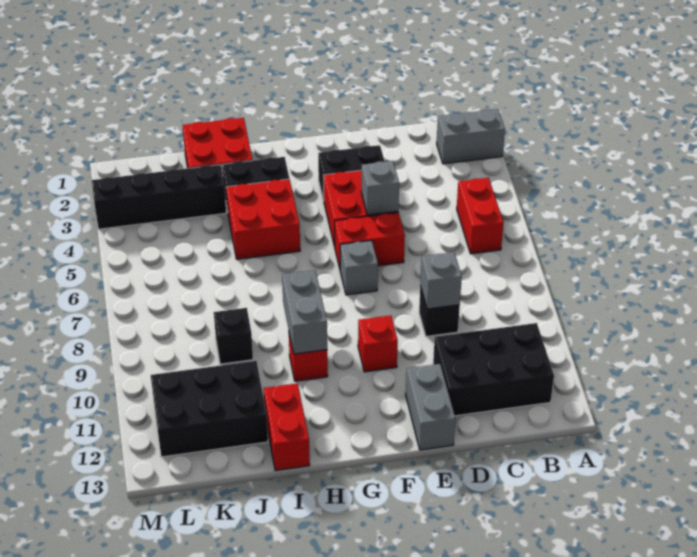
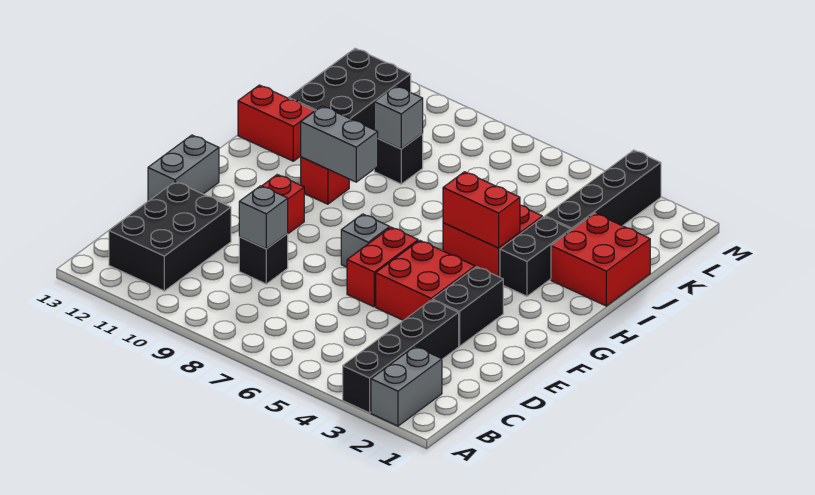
none -> black brick A3:D3 level 1
red brick B5:B6 level 1 -> red brick H4:H5 level 2
grey brick E5 level 2 -> grey brick J9 level 2
grey brick E12:E13 level 1 -> grey brick E13:F13 level 1

